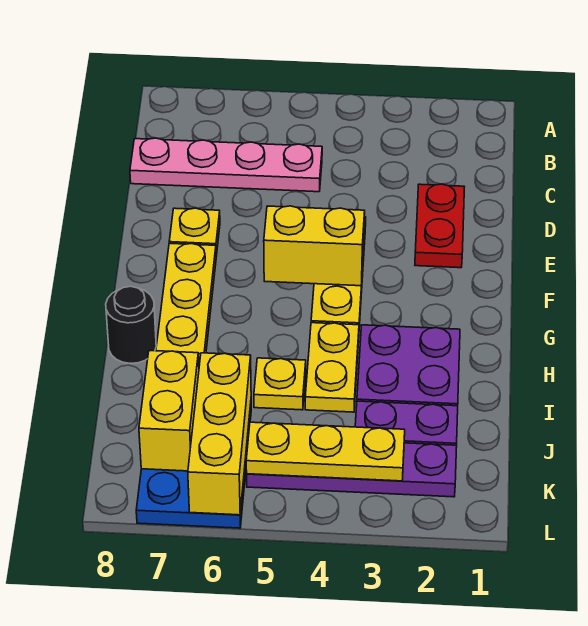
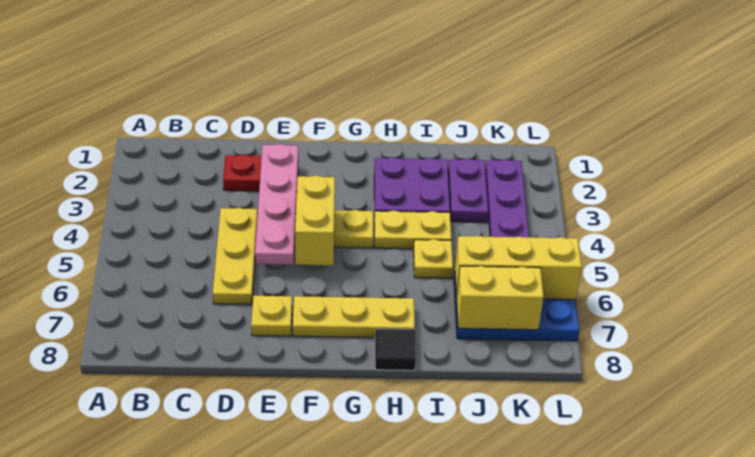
pink plate C5:C8 level 1 -> pink plate E2:E5 level 2
black round brick H8 level 1 -> black tile H8 level 1
yellow plate K3:K5 level 2 -> yellow plate D4:D6 level 1

